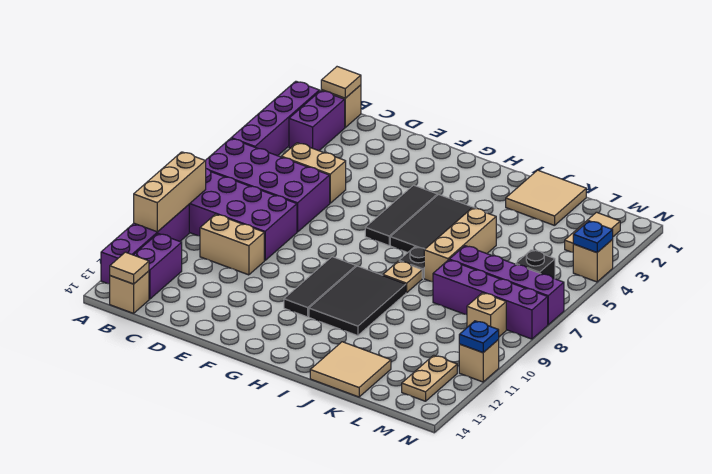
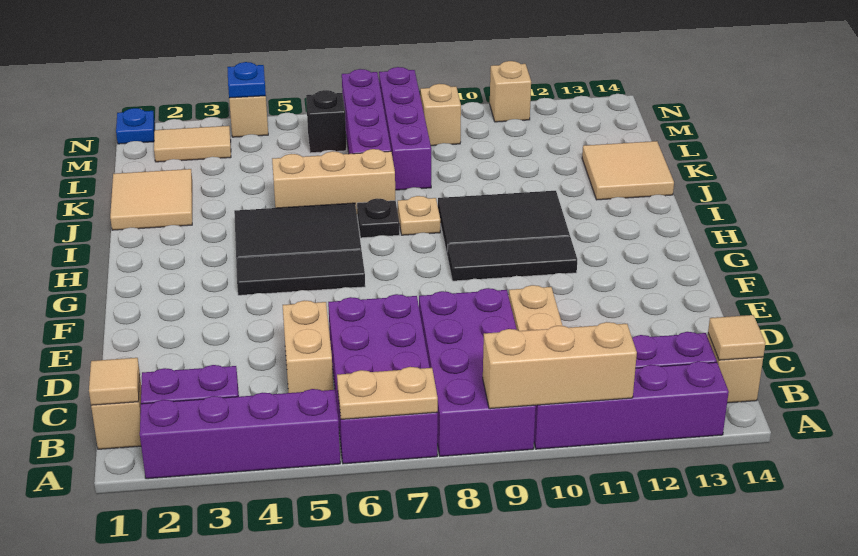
tan plate M12:M13 level 1 -> tan plate A6:A7 level 2
blue plate N11 level 2 -> blue plate N1 level 1

